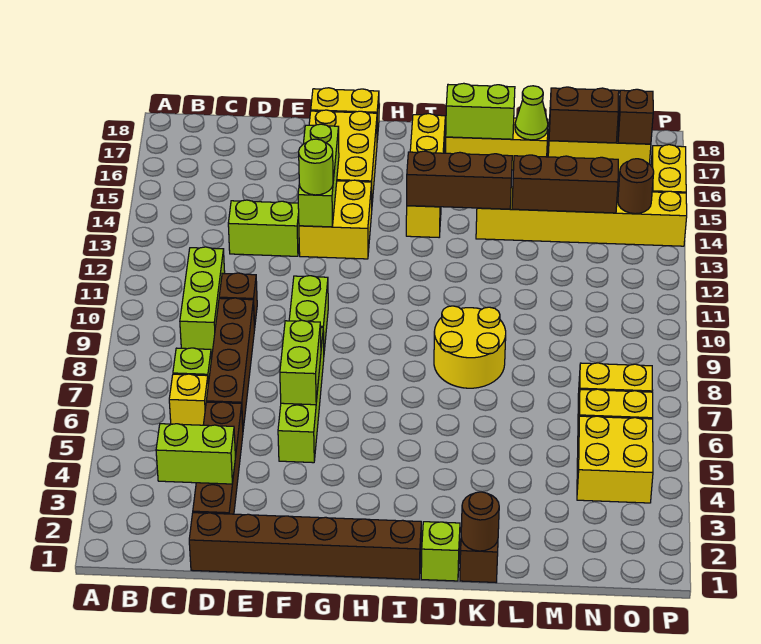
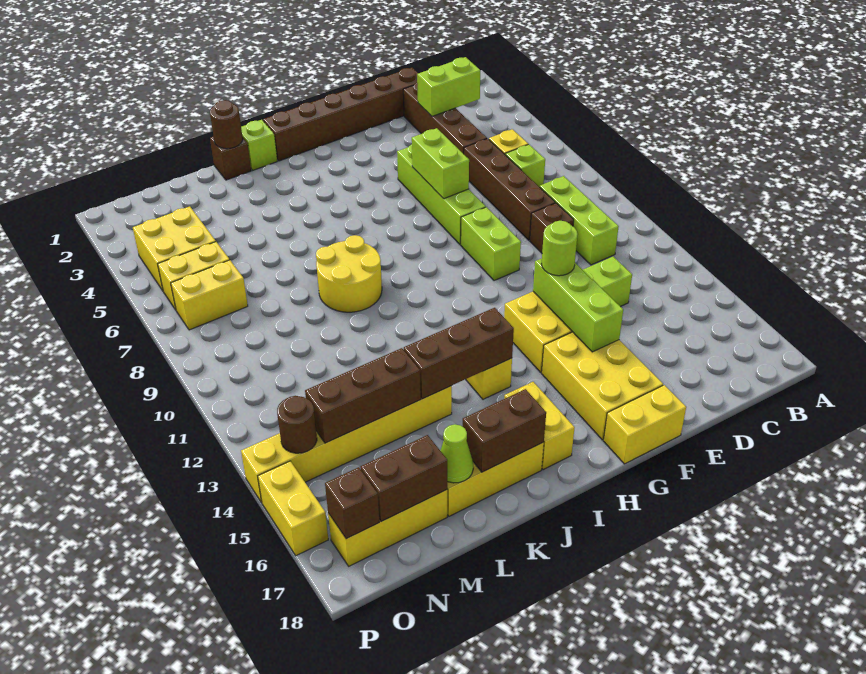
lime brick J17:K17 level 2 -> brown brick J17:K17 level 2

